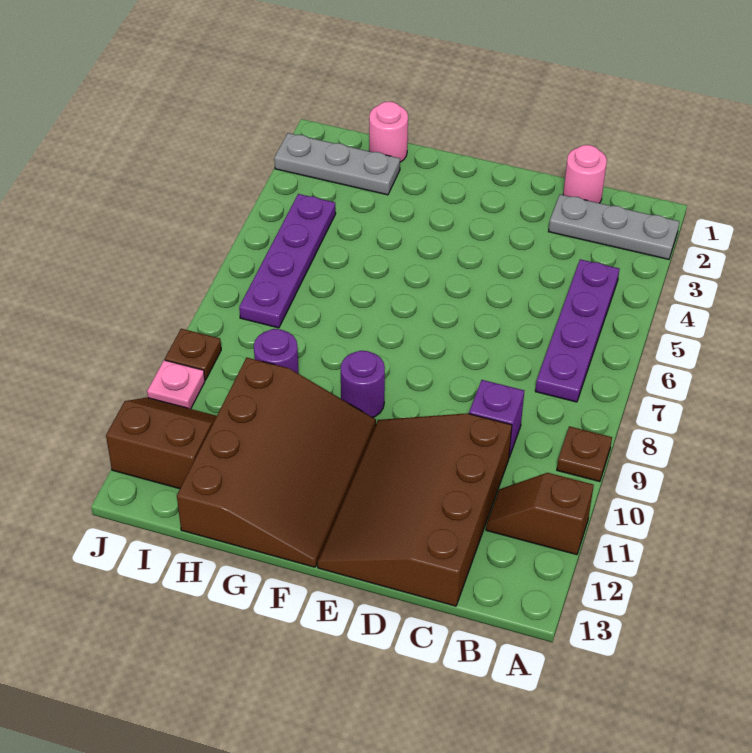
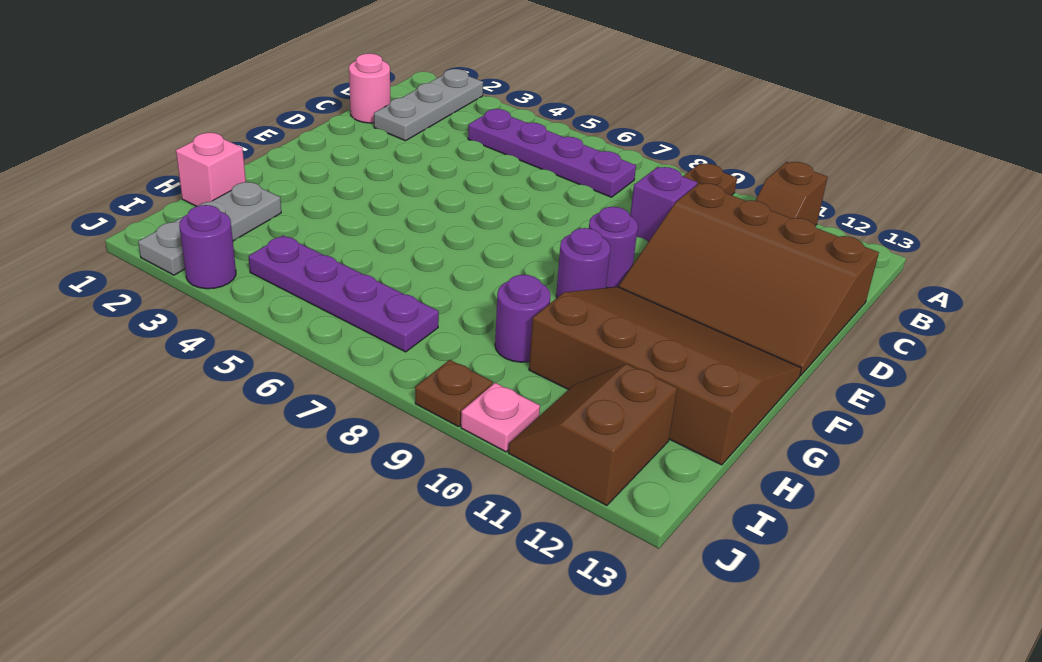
none -> purple round brick E9 level 1
pink round brick H1 level 1 -> pink brick H1 level 1
none -> purple round brick J3 level 1

